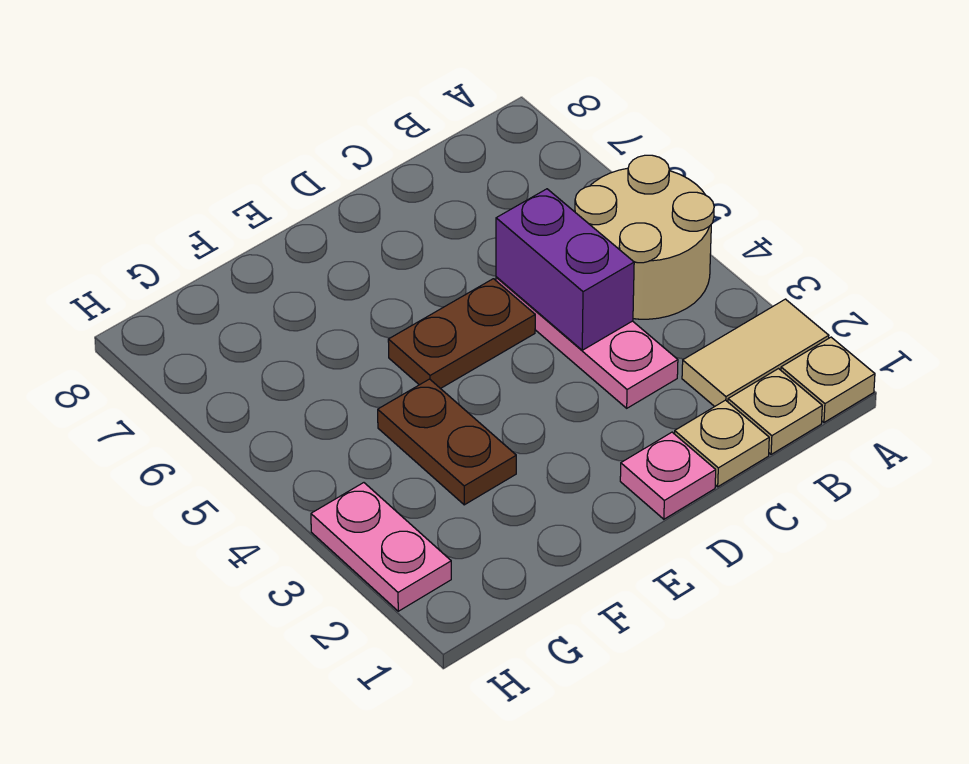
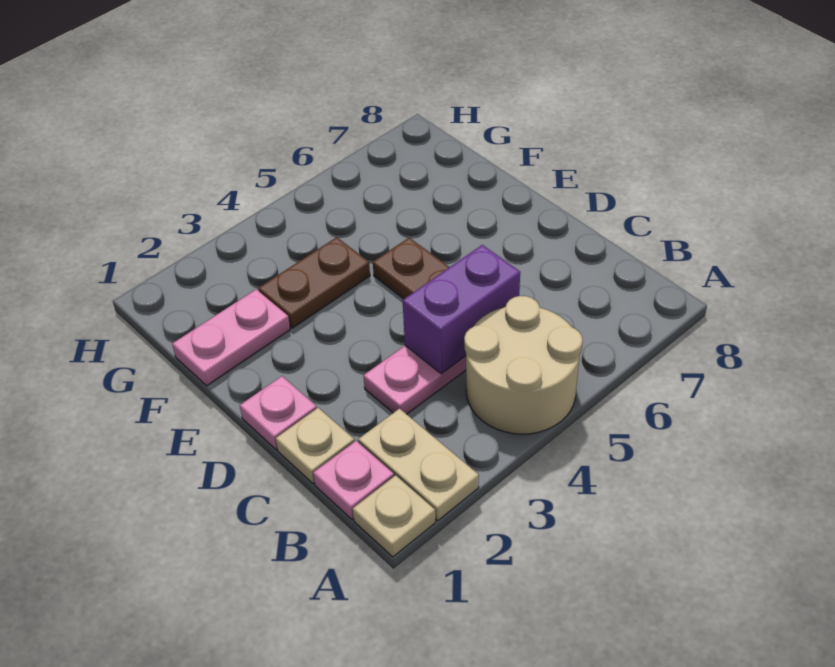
tan tile A2:B2 level 1 -> tan plate A2:B2 level 1
tan plate B1 level 1 -> pink plate B1 level 1
pink plate H2:H3 level 1 -> pink plate F1:F2 level 1

